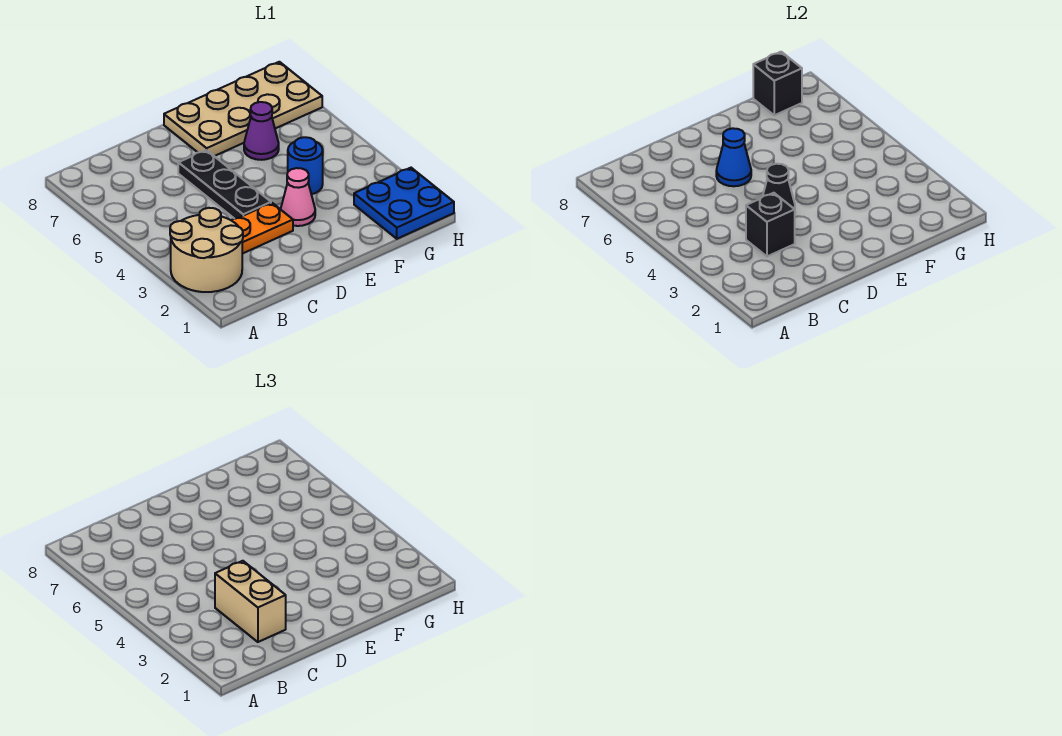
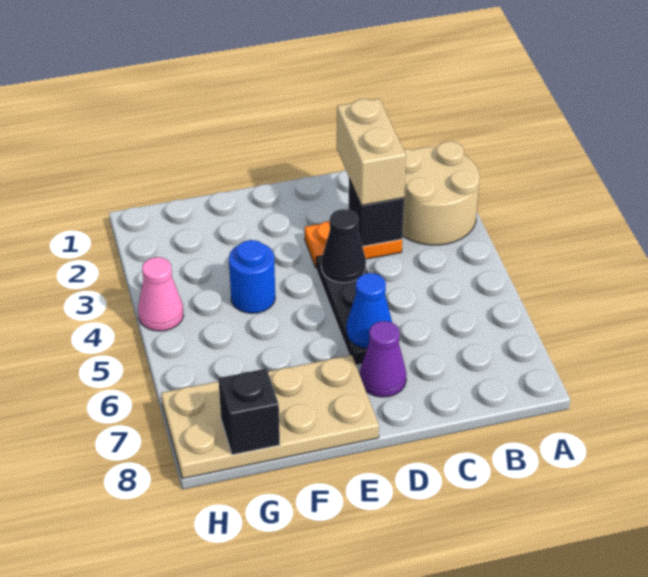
pink cone E3 level 1 -> pink cone H4 level 1
purple cone F6 level 1 -> purple cone D7 level 1
blue plate G1:H2 level 1 -> none

